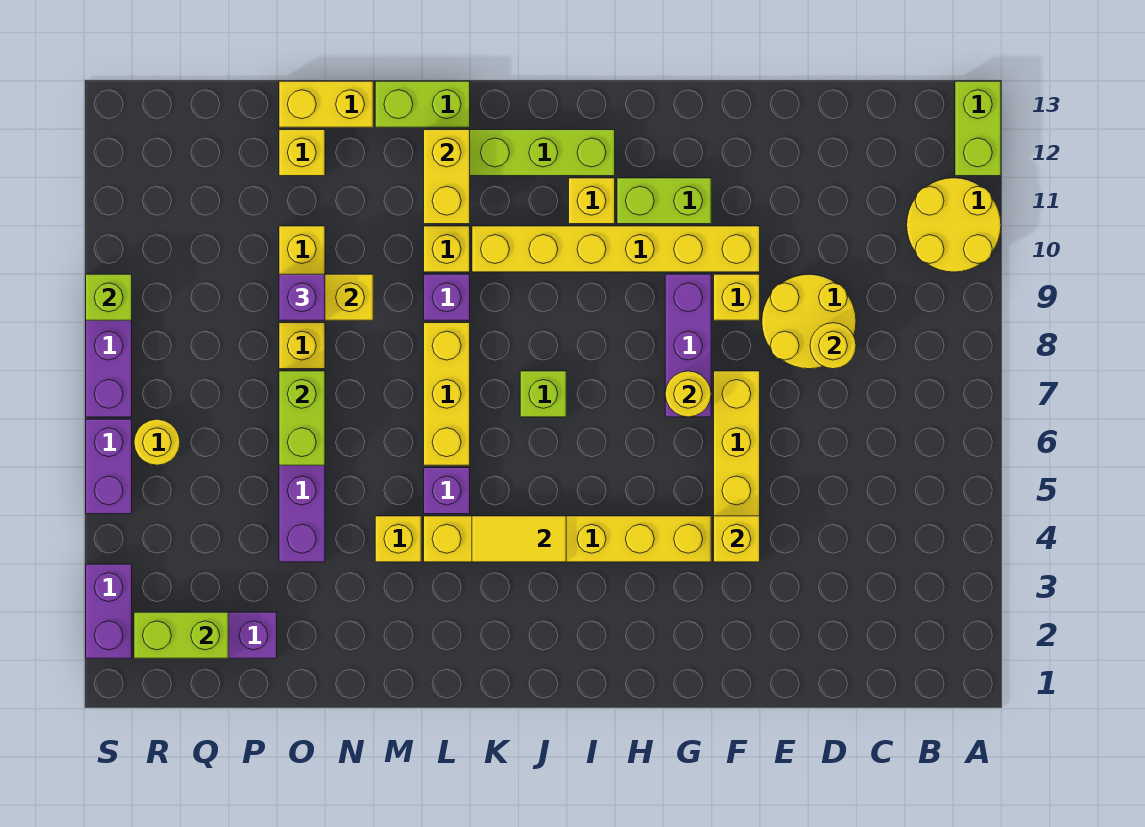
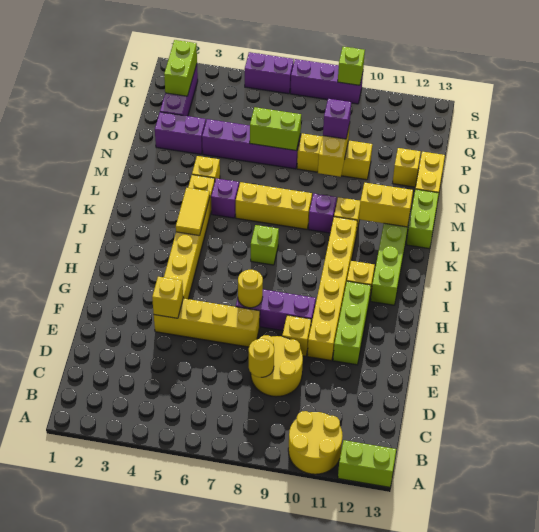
lime brick G11:H11 level 1 -> lime brick F11:H11 level 1
yellow round brick R6 level 1 -> none
purple brick S2:S3 level 1 -> purple brick O2:O3 level 1

